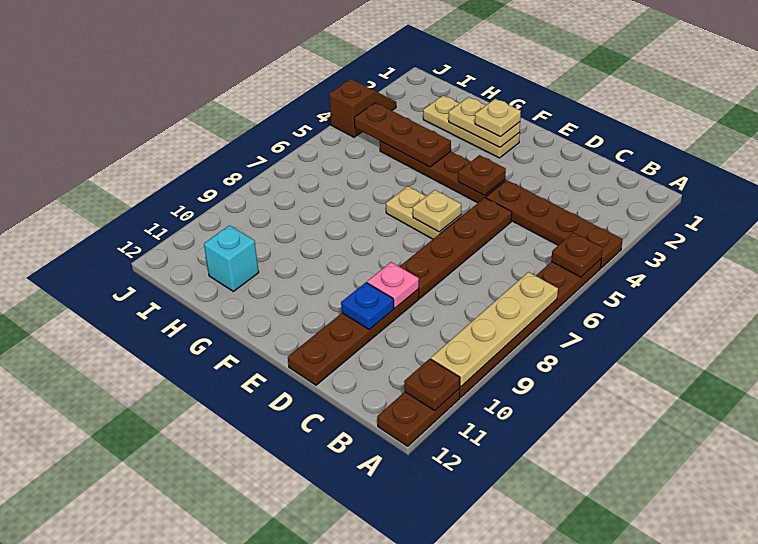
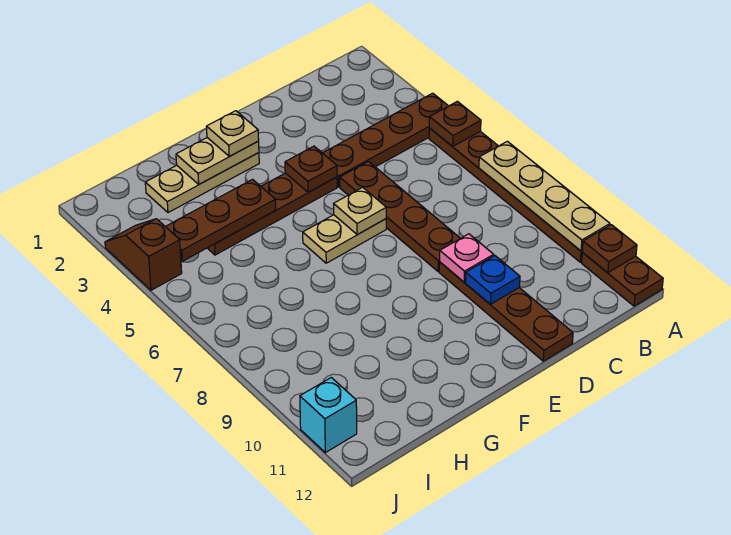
cyan brick H11 level 1 -> cyan brick J11 level 1

